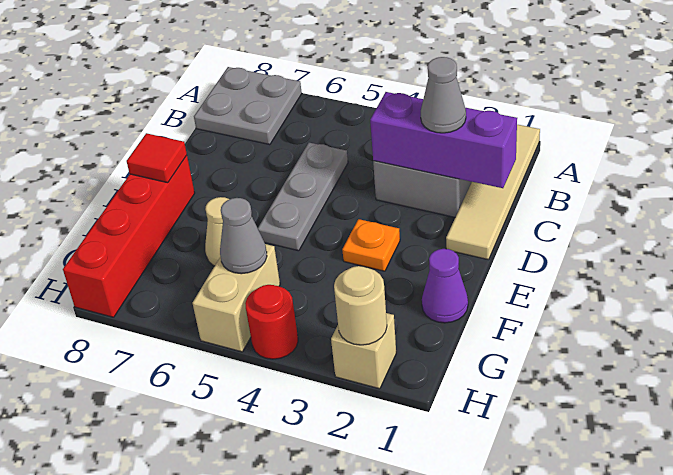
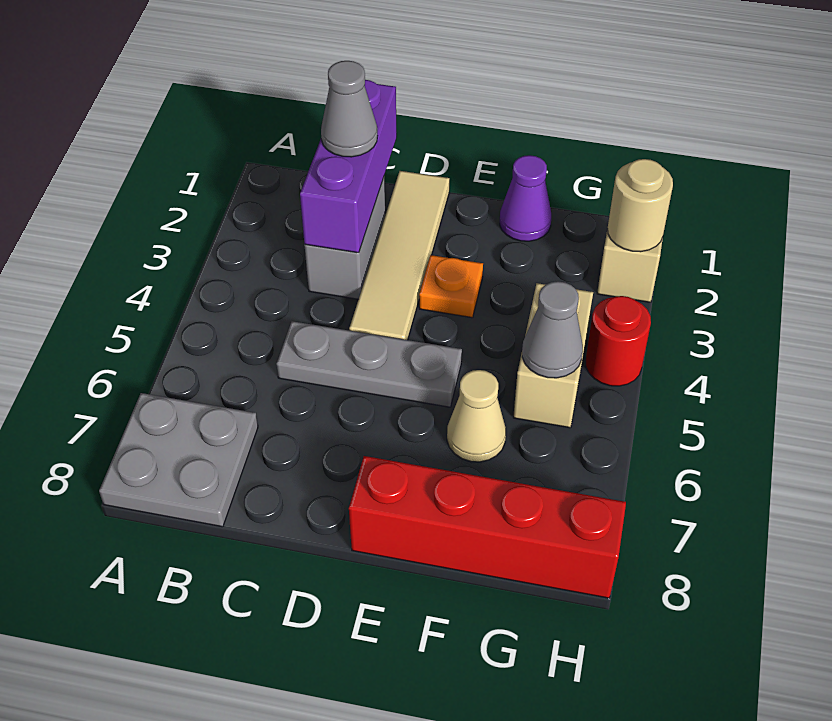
tan tile A1:D1 level 1 -> tan tile D1:D4 level 1
red tile E8 level 2 -> none
tan brick G5:H5 level 1 -> tan brick G4:G5 level 1

